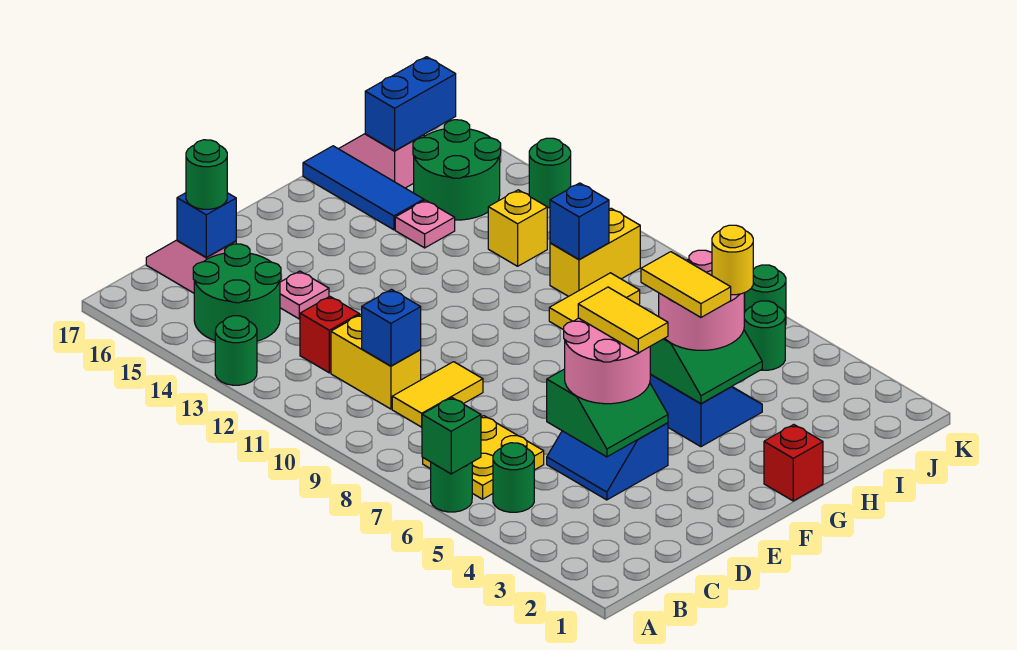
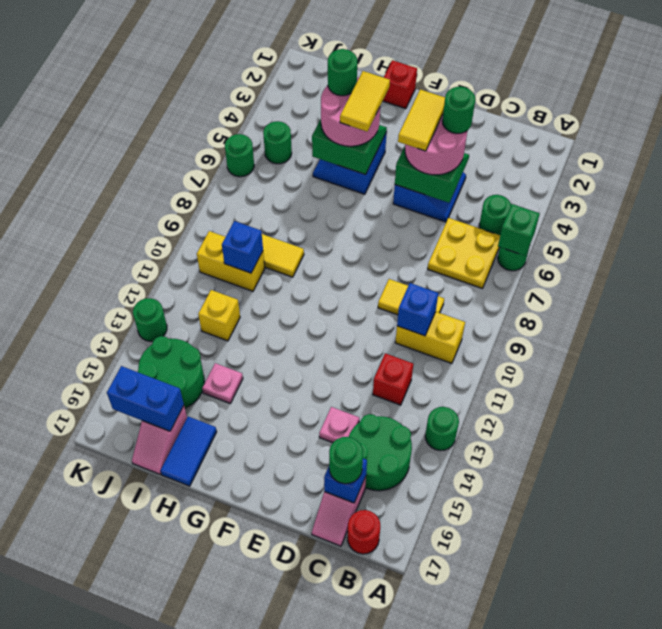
none -> red round brick B17 level 1
yellow brick C10:C11 level 1 -> yellow brick B10:C10 level 1
none -> green round brick D4 level 4
yellow round brick H4 level 4 -> green round brick H4 level 4
blue tile H15:H17 level 1 -> blue tile H16:H17 level 1

